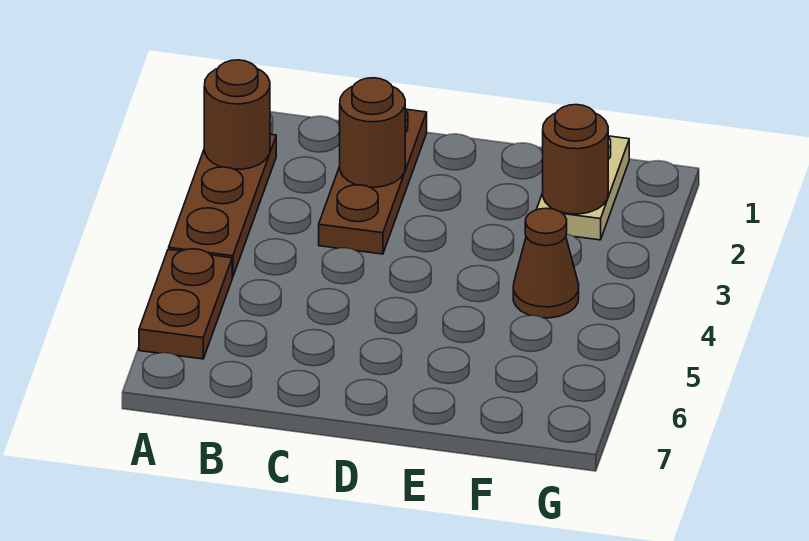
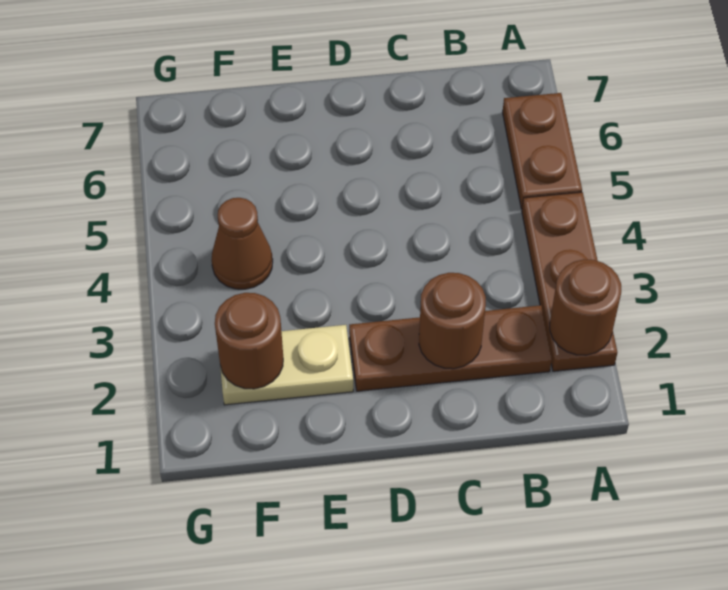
brown plate C1:C3 level 1 -> brown plate B2:D2 level 1
tan plate F1:F2 level 1 -> tan plate E2:F2 level 1

